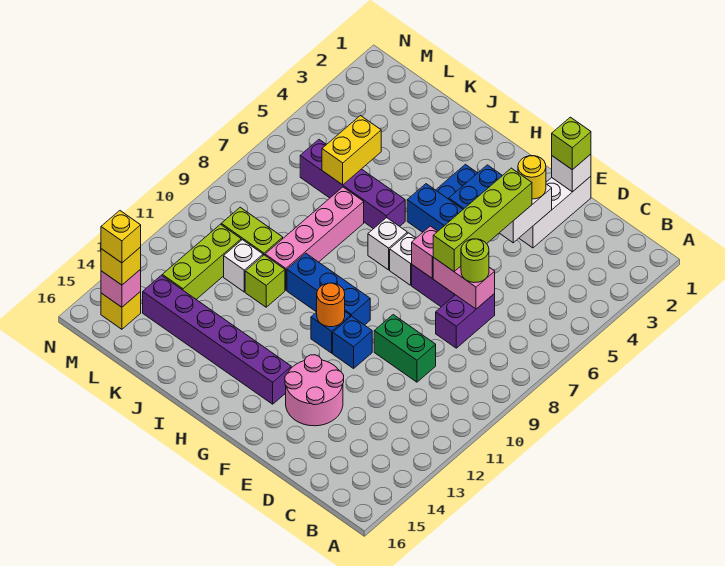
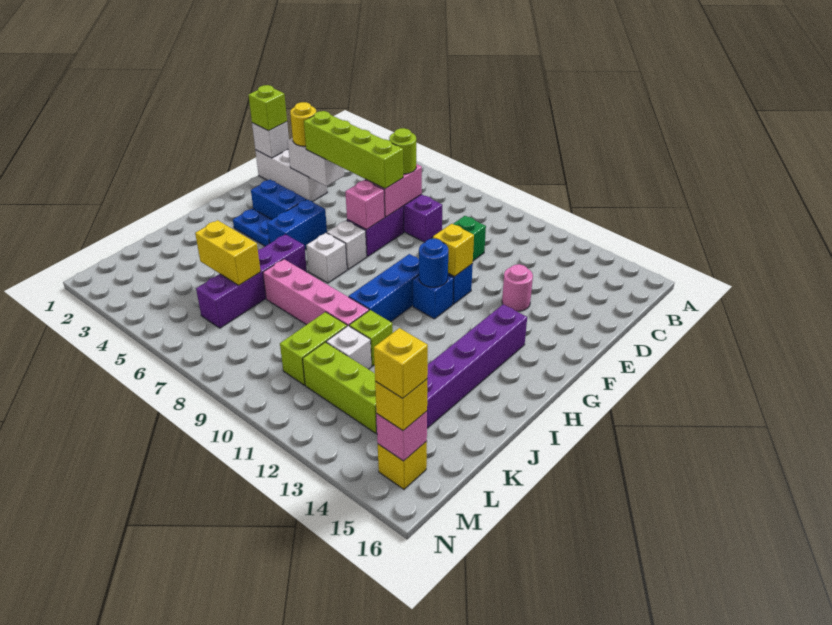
pink round brick E13:F14 level 1 -> pink round brick E13 level 1
none -> yellow brick F11 level 2
orange round brick G11 level 2 -> blue round brick G11 level 2

